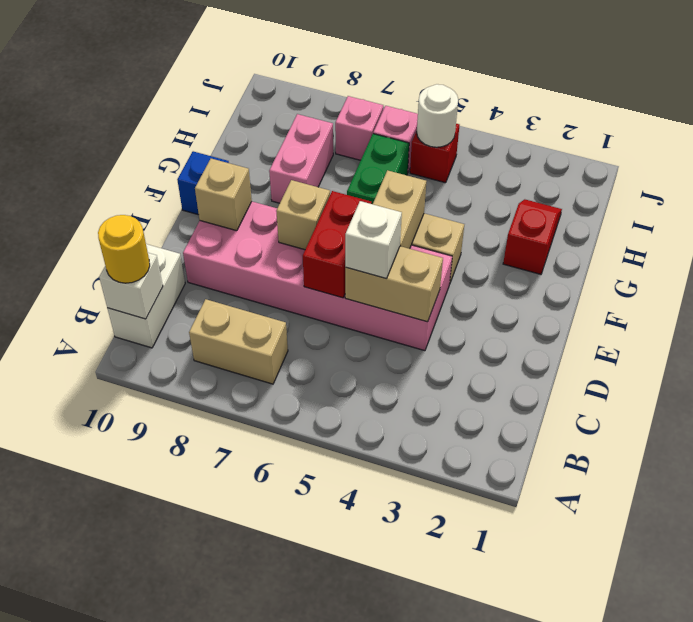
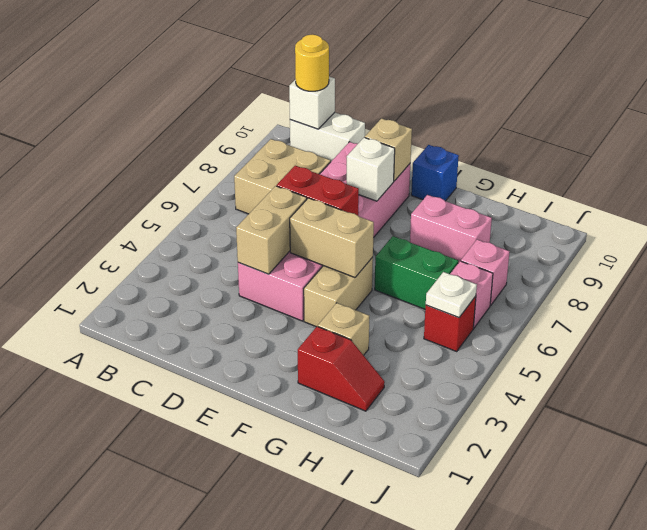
tan brick B7:B8 level 1 -> tan brick B7:C8 level 1
white brick D5 level 3 -> white brick E8 level 2
tan brick E7 level 2 -> tan brick G3 level 1
white round brick I5 level 2 -> white plate I5 level 2

